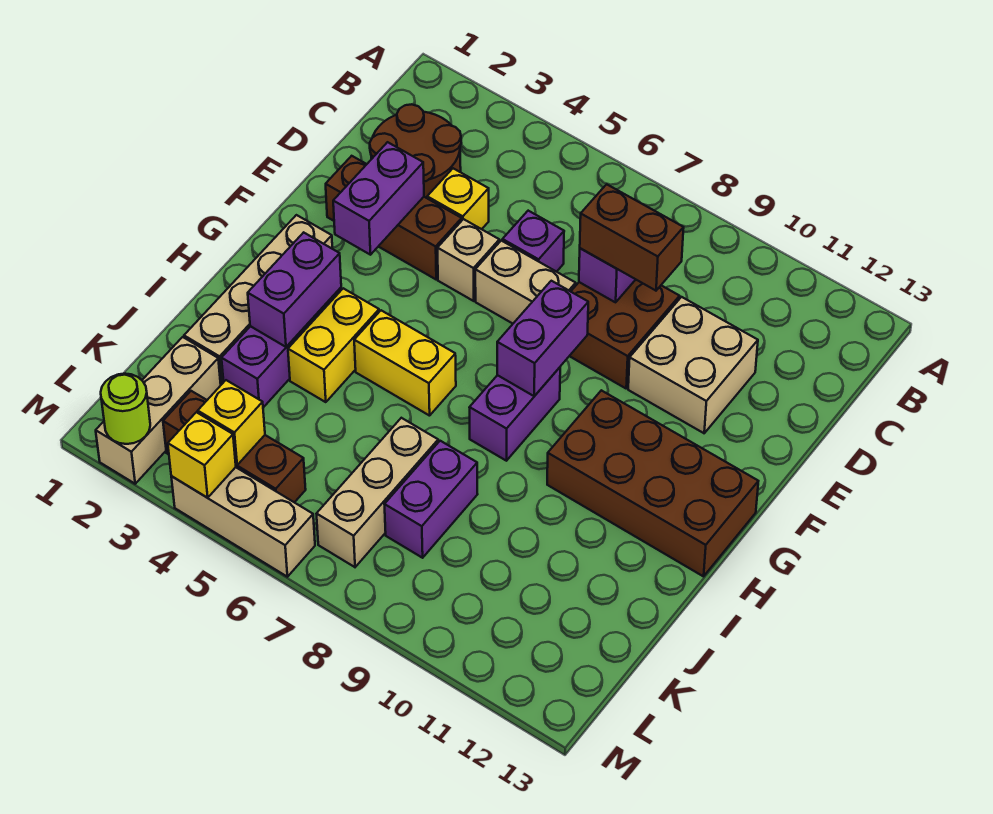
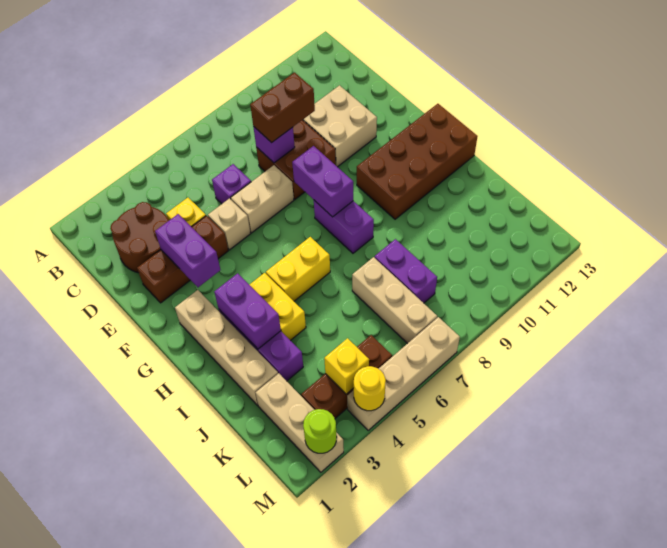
tan brick M4:M6 level 1 -> tan brick M4:M7 level 1
yellow brick M4 level 2 -> yellow round brick M4 level 2

